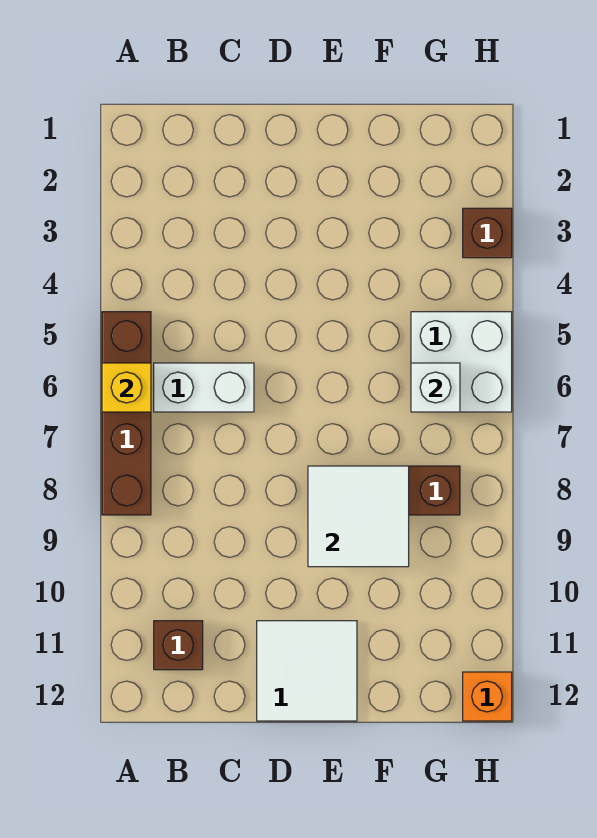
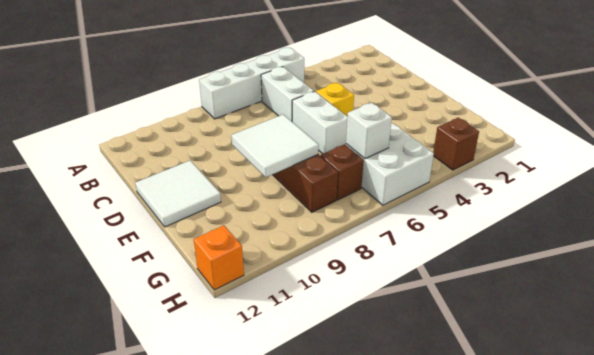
brown brick A5:A8 level 1 -> white brick A5:A8 level 1
yellow brick A6 level 2 -> yellow brick D5 level 1
brown brick B11 level 1 -> brown brick G7 level 1
none -> white brick D6:E6 level 1

